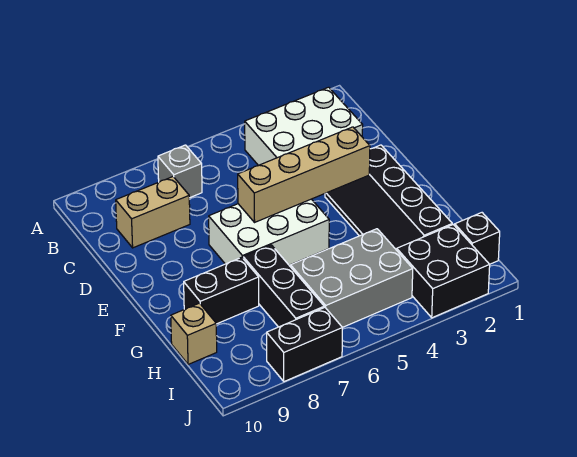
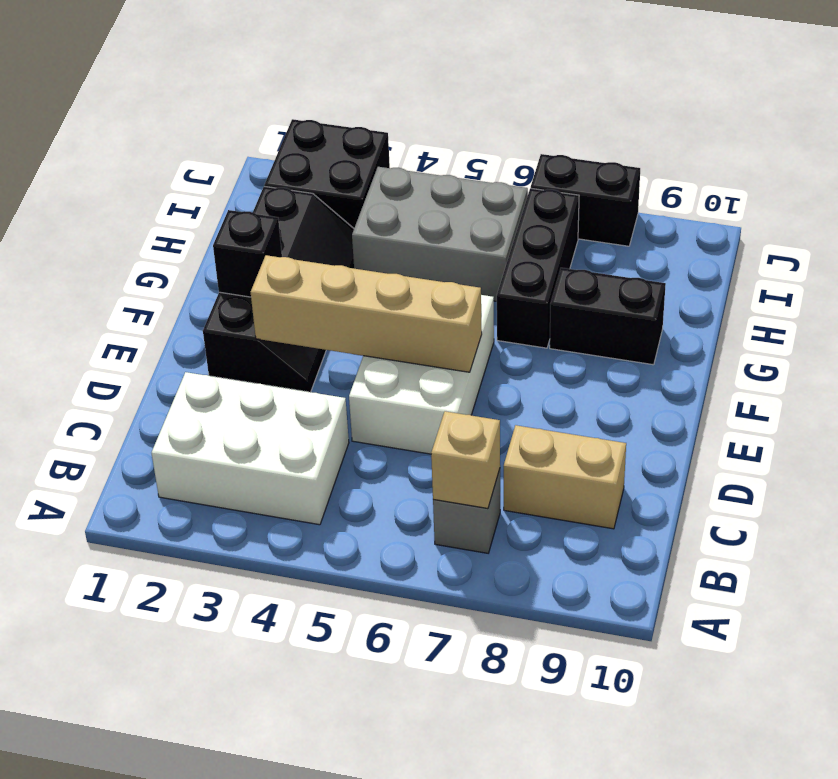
white brick E5:F7 level 1 -> white brick D5:F6 level 1
tan brick H10 level 1 -> tan brick B7 level 2
black brick I1 level 1 -> black brick F2 level 2

